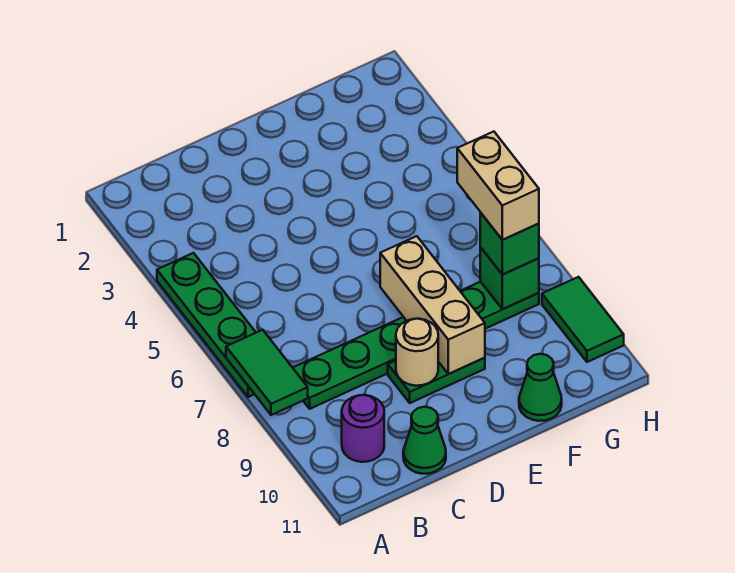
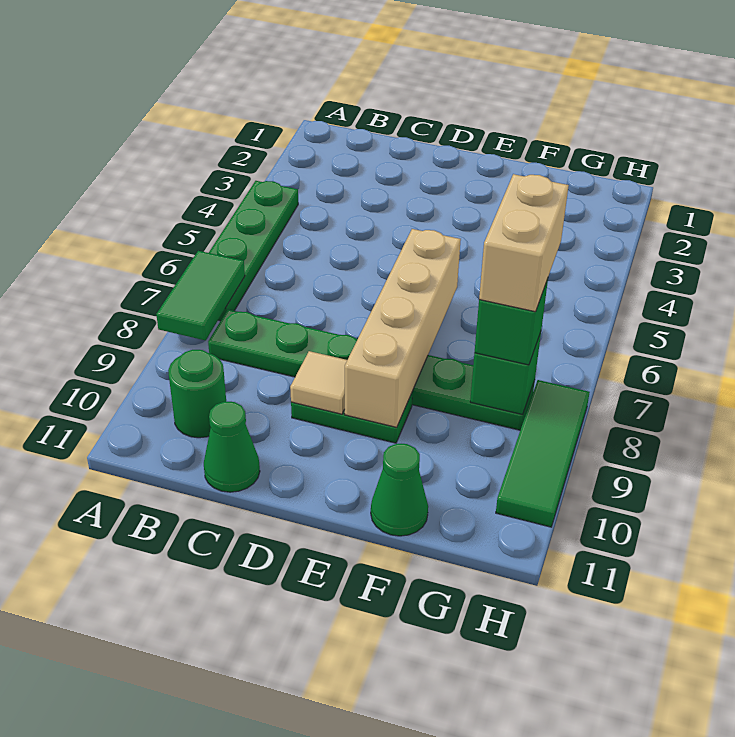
purple round brick B10 level 1 -> green round brick B10 level 1
tan round brick D9 level 2 -> tan tile D9 level 2
tan brick E7:E9 level 2 -> tan brick E6:E9 level 2
green tile H9:H10 level 1 -> green tile H8:H10 level 1

